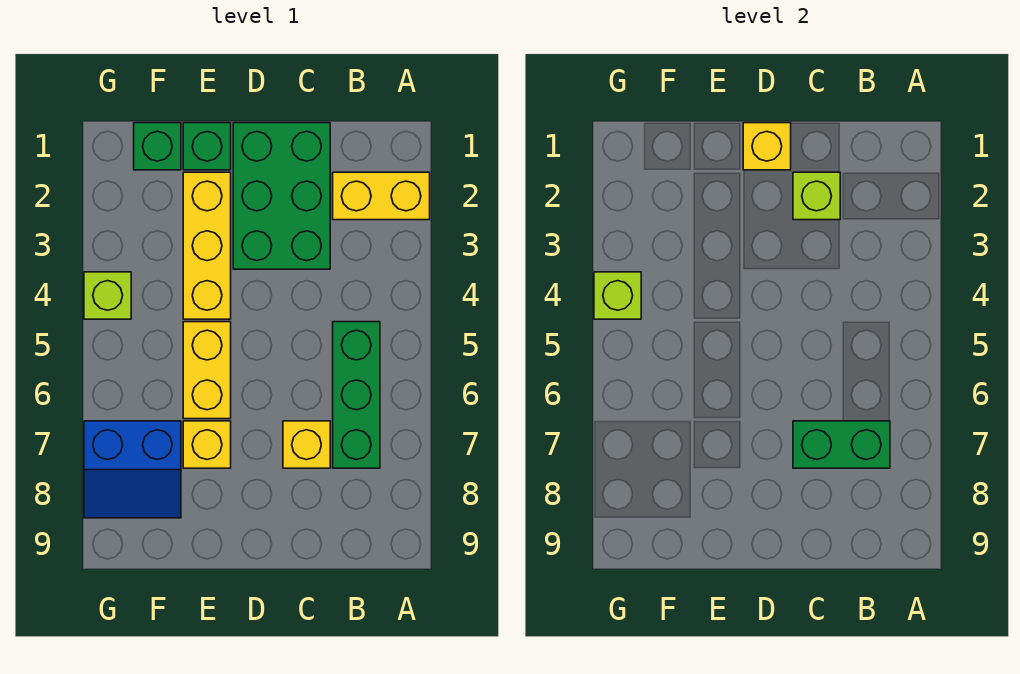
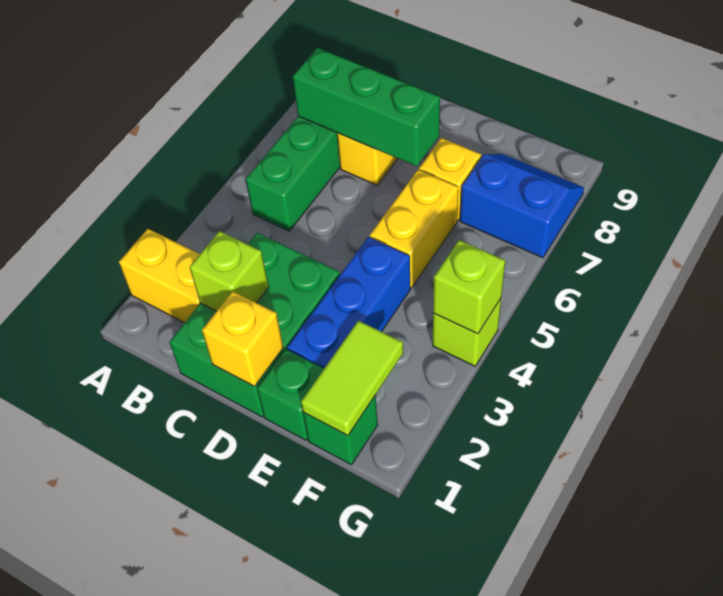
green brick B7:C7 level 2 -> green brick B7:D7 level 2
yellow brick E2:E4 level 1 -> blue brick E2:E4 level 1
none -> lime tile F1:F2 level 2

